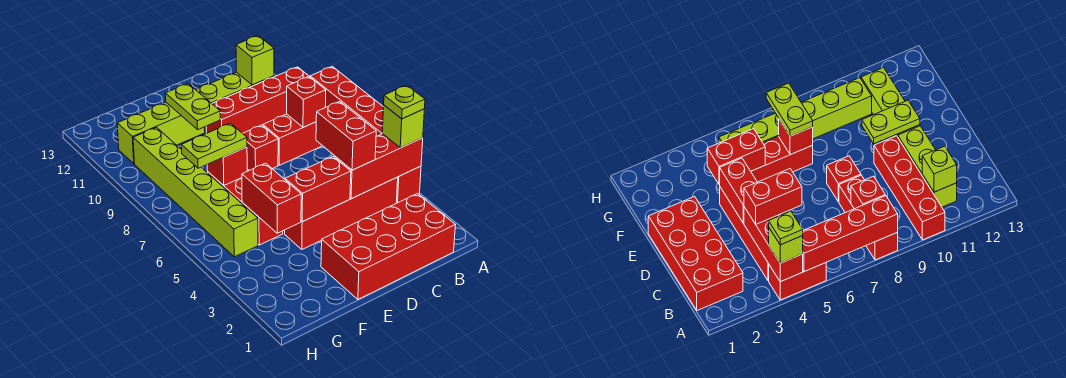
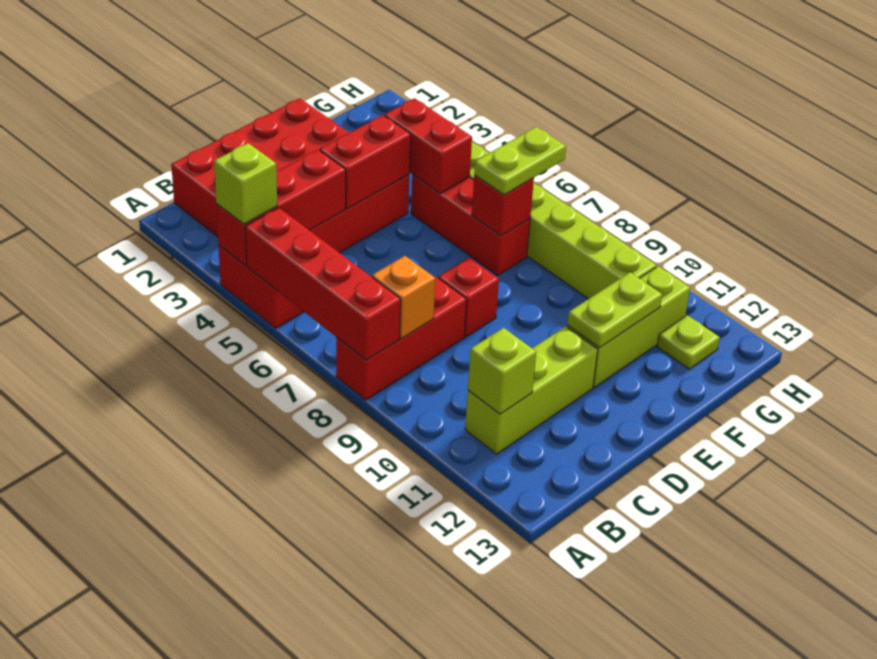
lime plate A4 level 4 -> lime plate G12 level 1
red brick A10:D10 level 1 -> none
red brick B8 level 2 -> orange brick B8 level 2
red brick C4:C5 level 3 -> none
lime plate E10:E11 level 2 -> lime plate E11:F11 level 2

